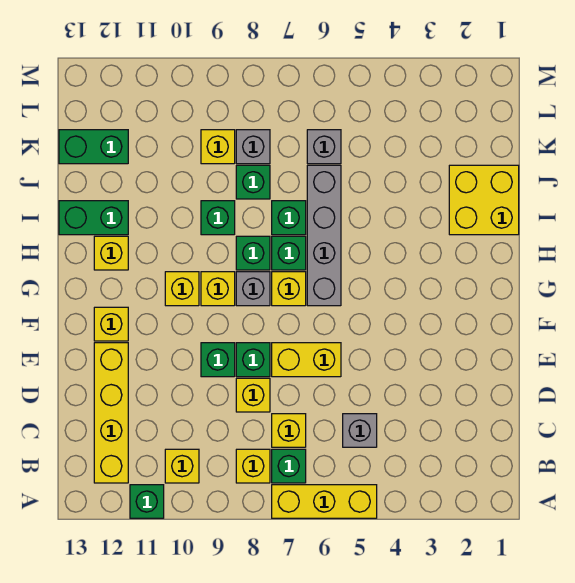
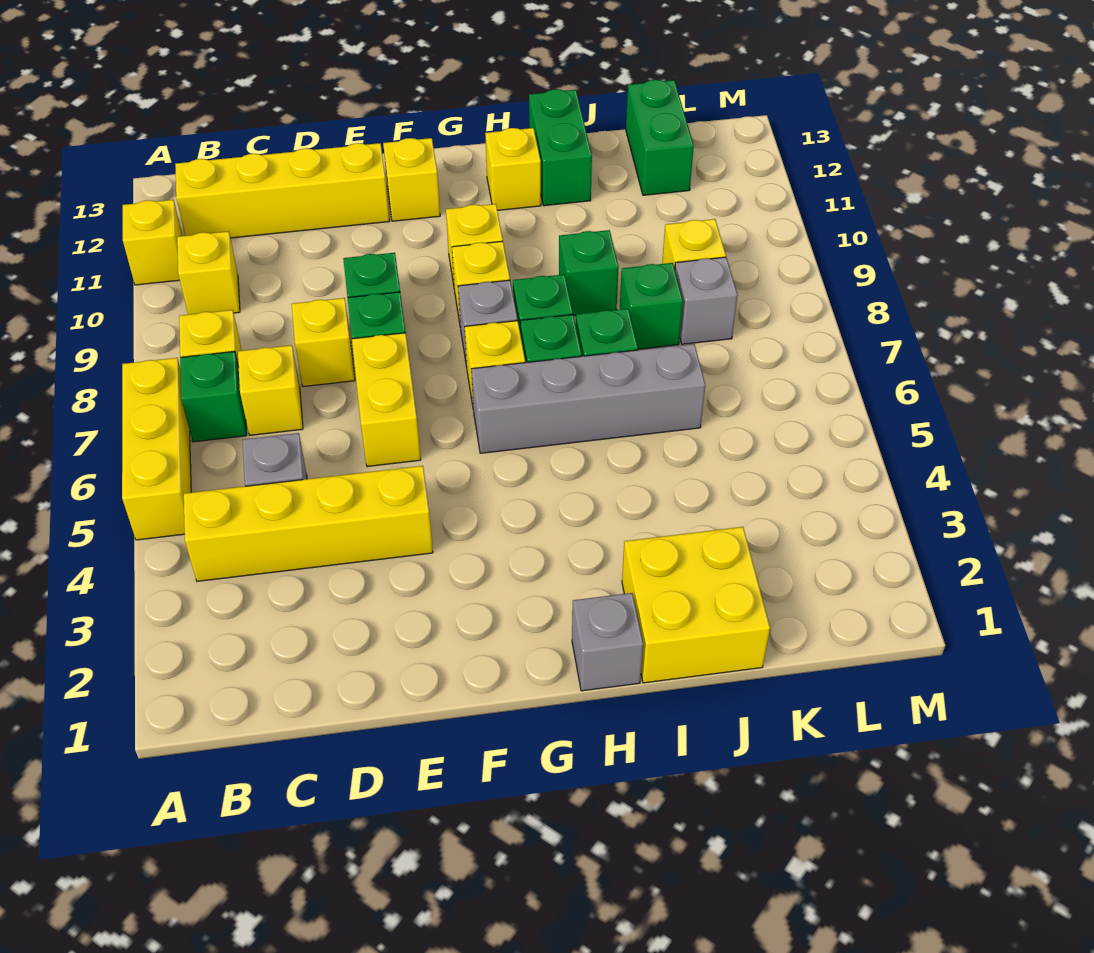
green brick A11 level 1 -> yellow brick A11 level 1
none -> yellow brick B4:E4 level 1
grey brick K6 level 1 -> grey brick H1 level 1

